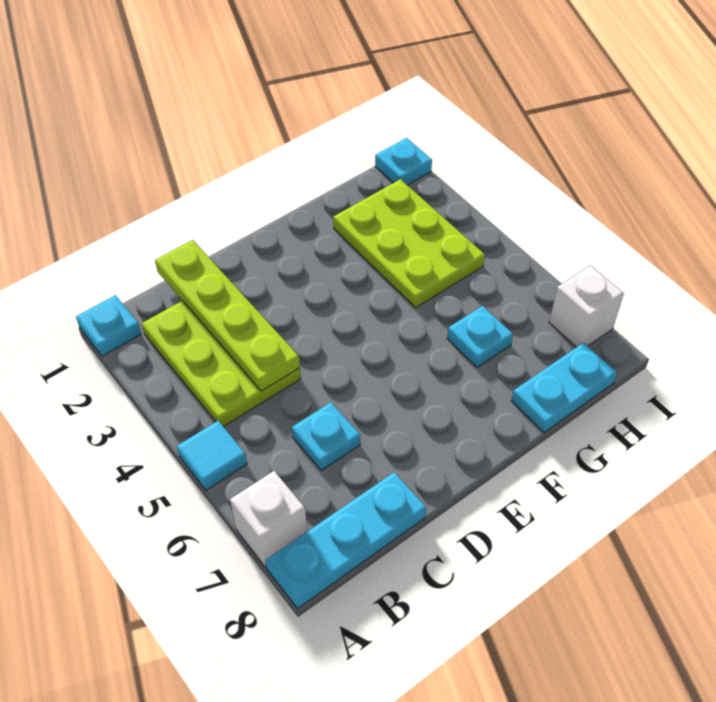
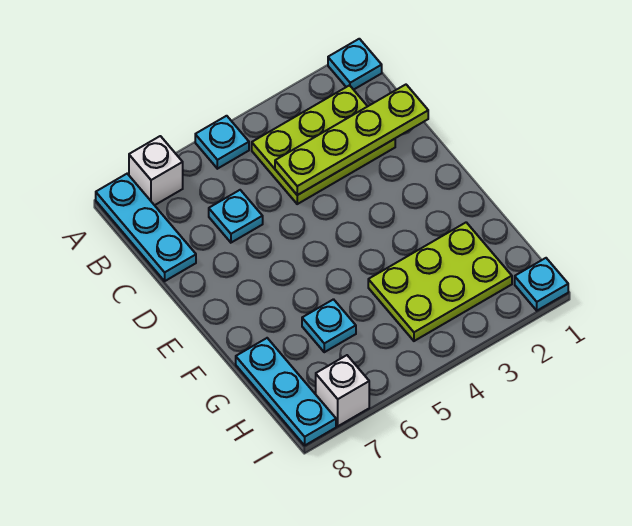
cyan tile A5 level 1 -> cyan plate A5 level 1
cyan plate G8:H8 level 1 -> cyan plate G8:I8 level 1

